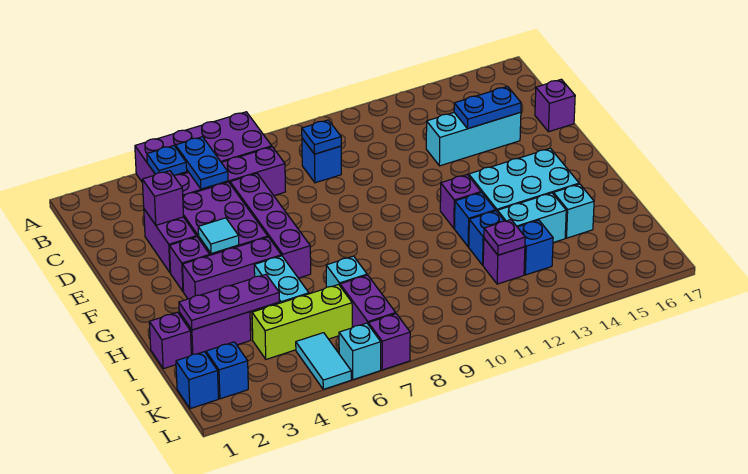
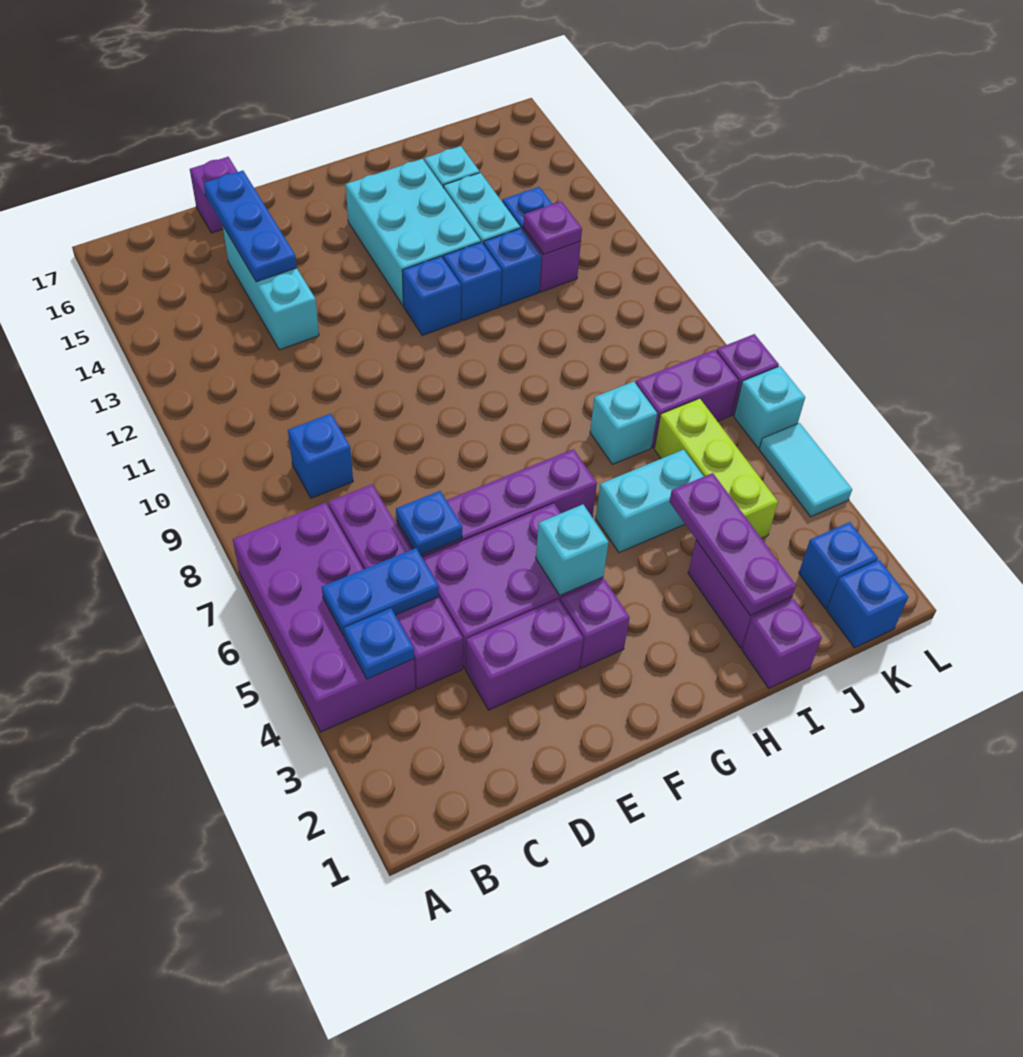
blue plate C9 level 2 -> blue plate D6 level 2
purple brick D3 level 2 -> none
blue plate D14:D15 level 2 -> blue plate D14:D16 level 2
cyan tile F4 level 2 -> cyan brick F4 level 2
purple brick G3:G5 level 1 -> none
purple brick G12 level 1 -> blue brick G12 level 1
cyan tile K5:L5 level 1 -> cyan tile L4:L5 level 1

